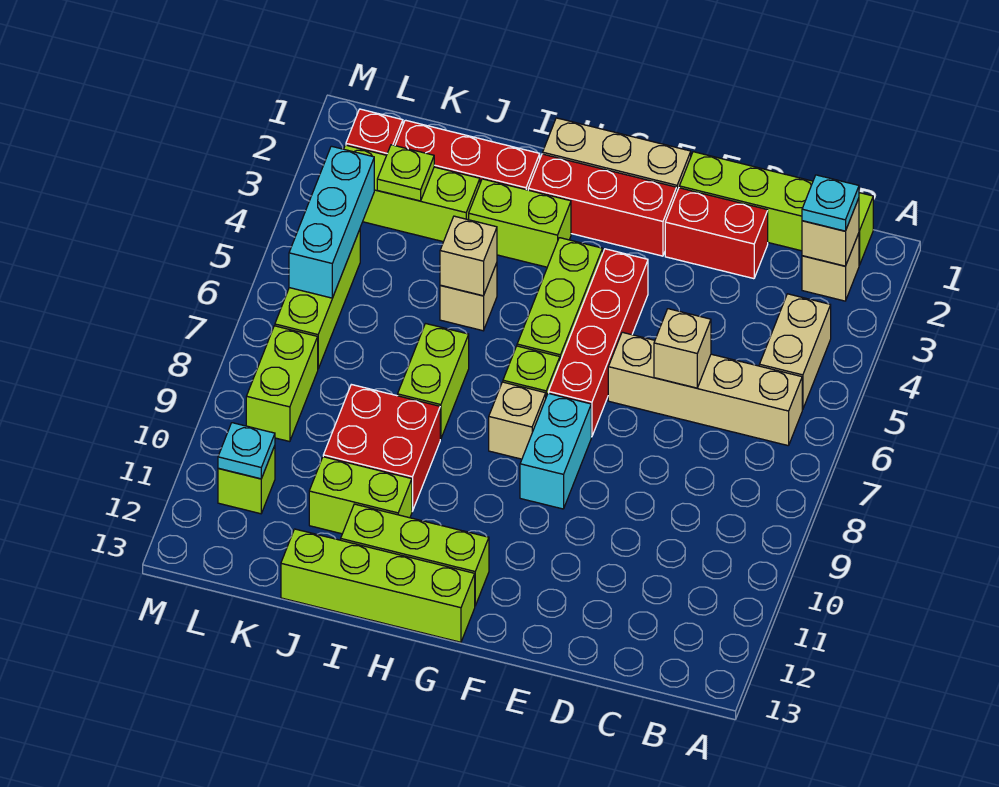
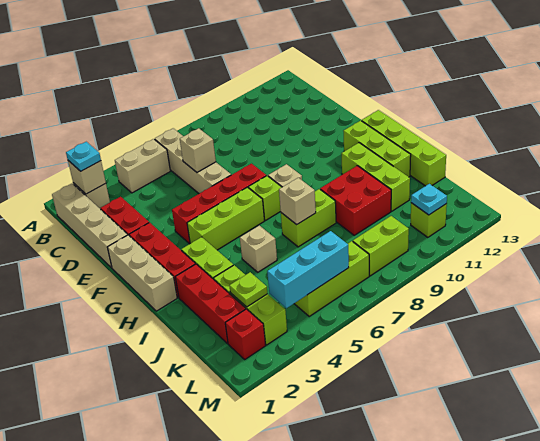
lime brick B1:E1 level 1 -> tan brick B1:E1 level 1
cyan brick F8:F9 level 1 -> none
tan brick I5 level 2 -> tan brick I7 level 2
lime brick I11:J11 level 1 -> lime brick H11:J11 level 1

